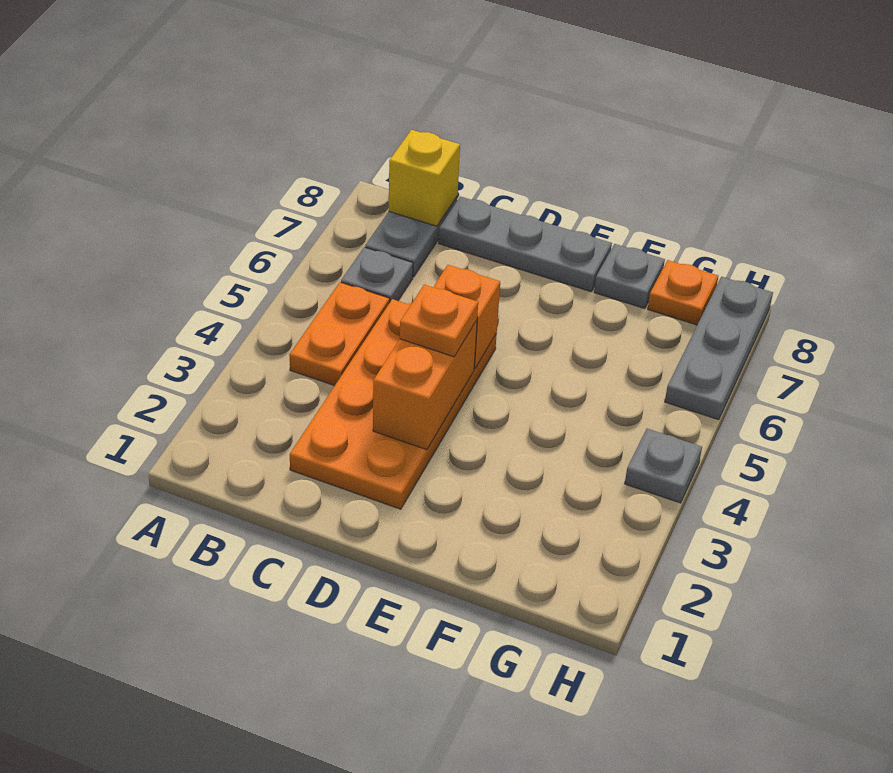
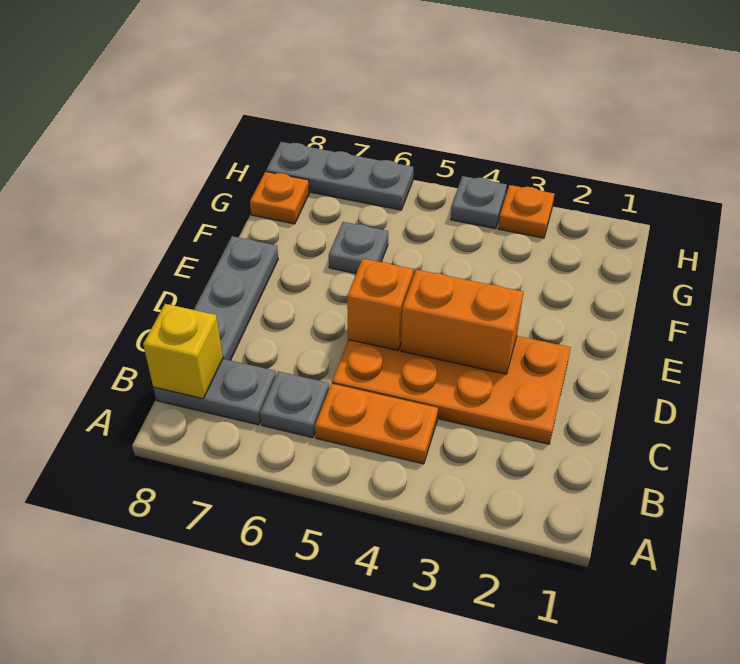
orange plate D4 level 3 -> orange plate H3 level 1
grey plate F8 level 1 -> grey plate F6 level 1

